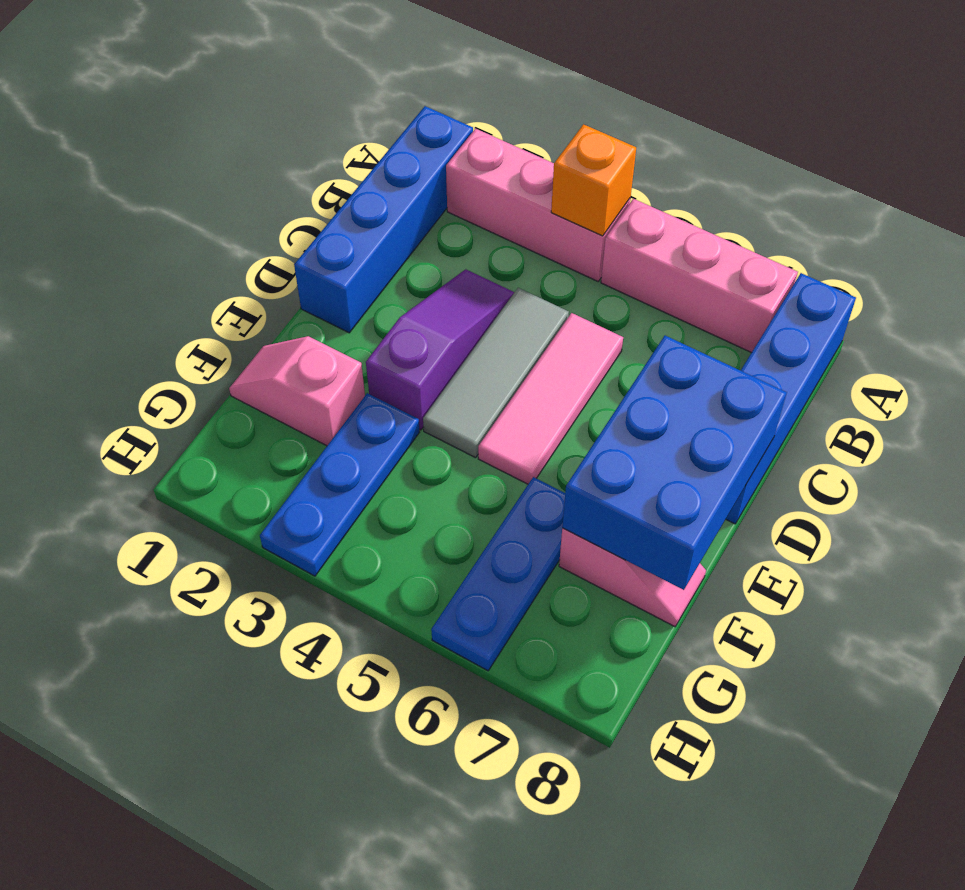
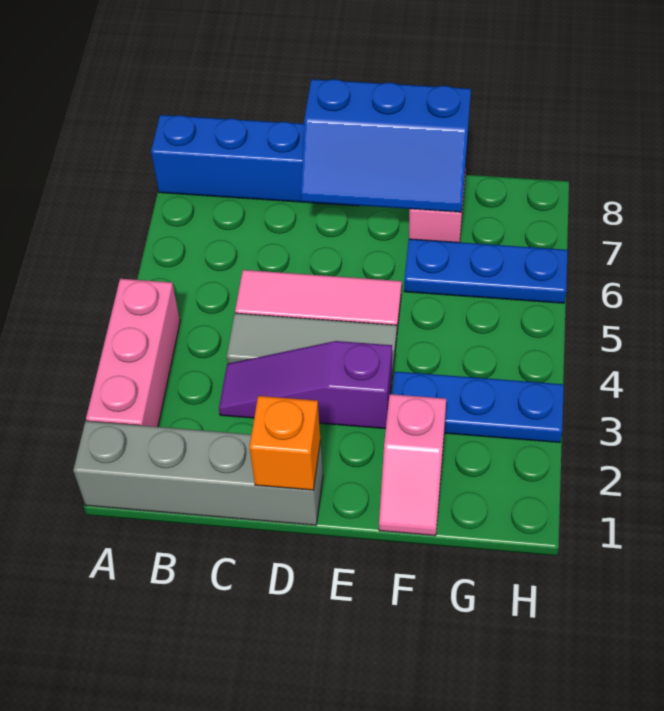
blue brick A1:D1 level 1 -> grey brick A1:D1 level 1
orange brick A4 level 2 -> orange brick D1 level 2
pink brick A5:A7 level 1 -> none
blue brick D7:F8 level 2 -> blue slope D7:F8 level 2 top 8

